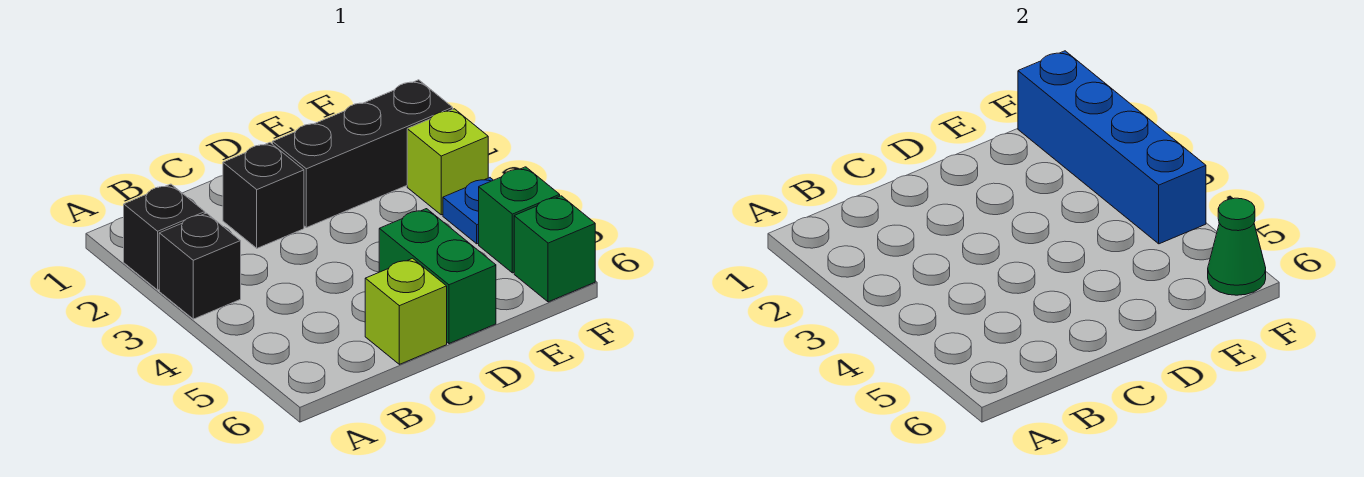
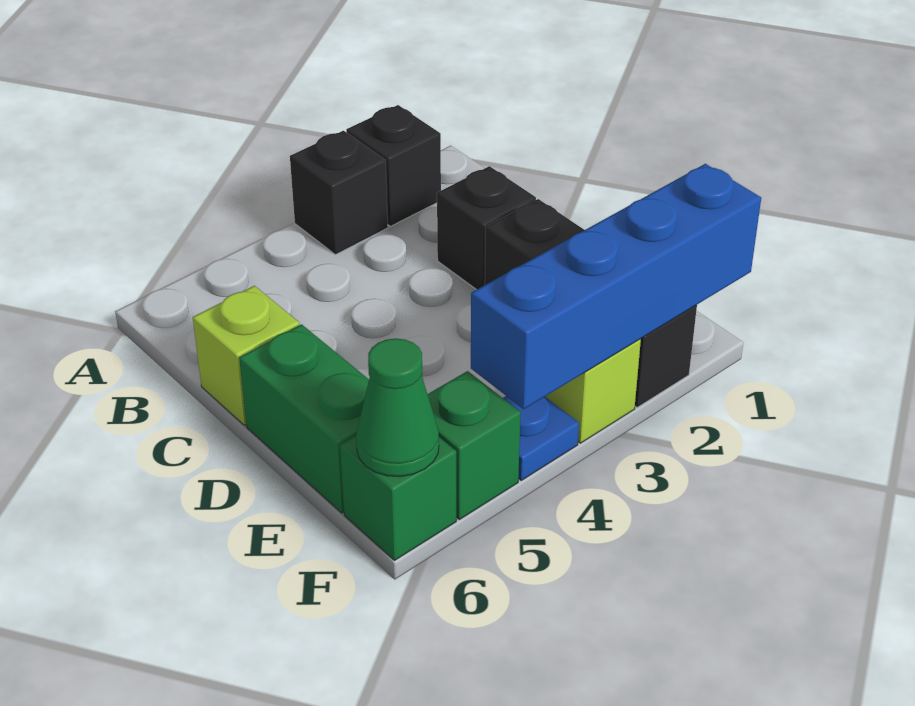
green brick D5:D6 level 1 -> green brick D6:E6 level 1

